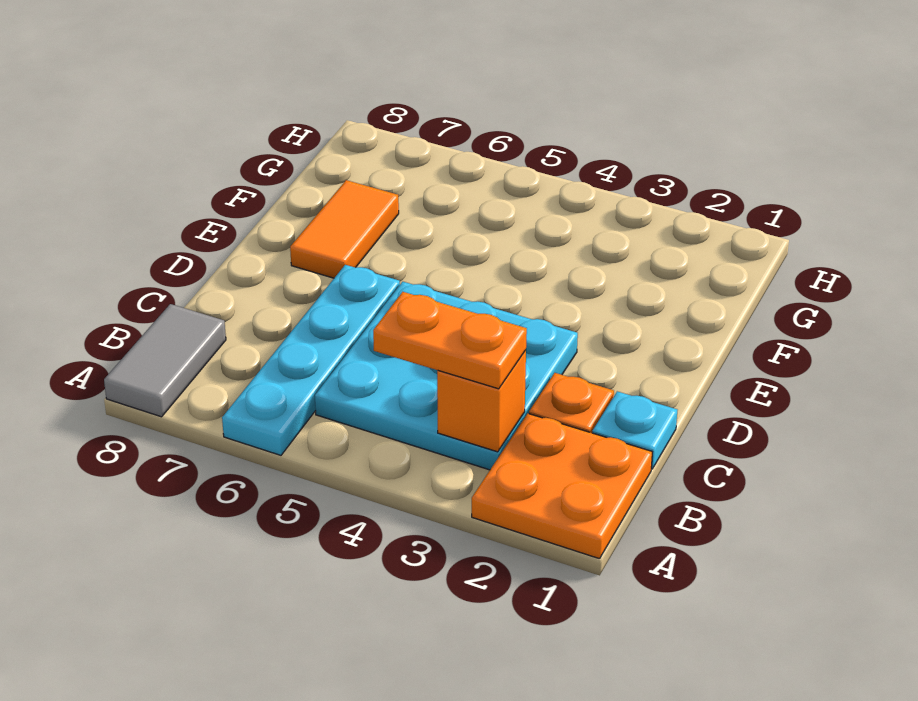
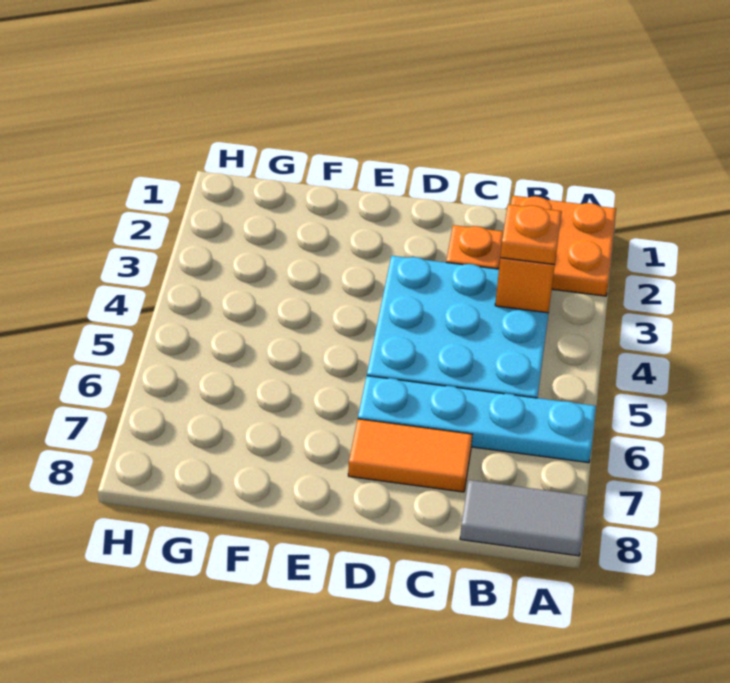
orange plate B3:B4 level 3 -> orange plate B3 level 3
cyan plate C1 level 1 -> none
orange tile E7:F7 level 1 -> orange tile C7:D7 level 1

